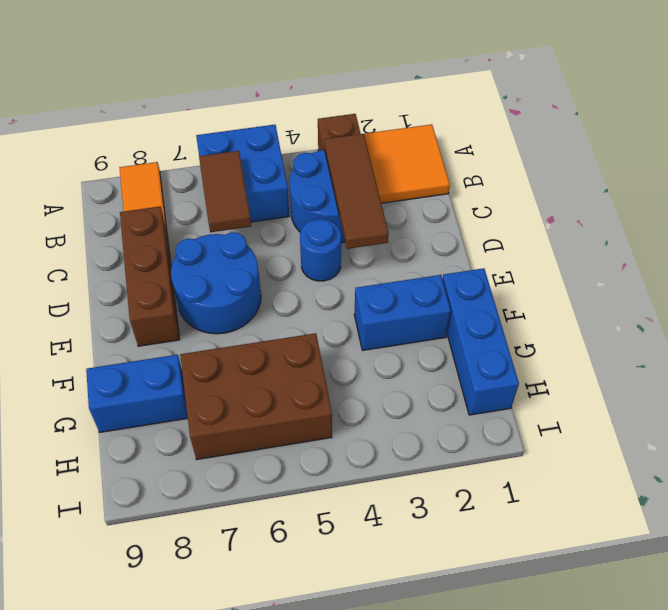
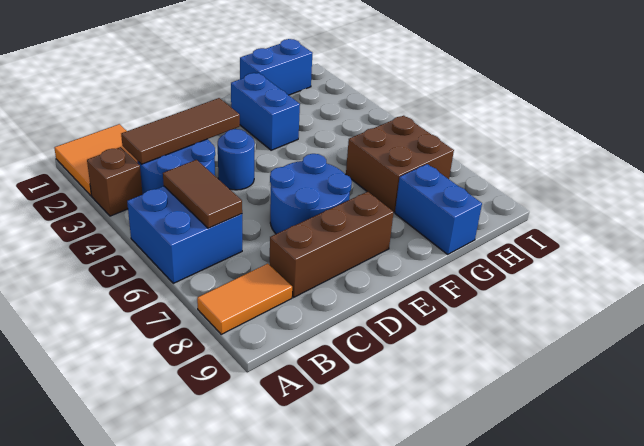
brown tile B6:C6 level 2 -> brown tile B5:B6 level 2
blue brick F1:H1 level 1 -> blue brick G1:H1 level 1
brown brick G5:H7 level 1 -> brown brick G6:H7 level 1

